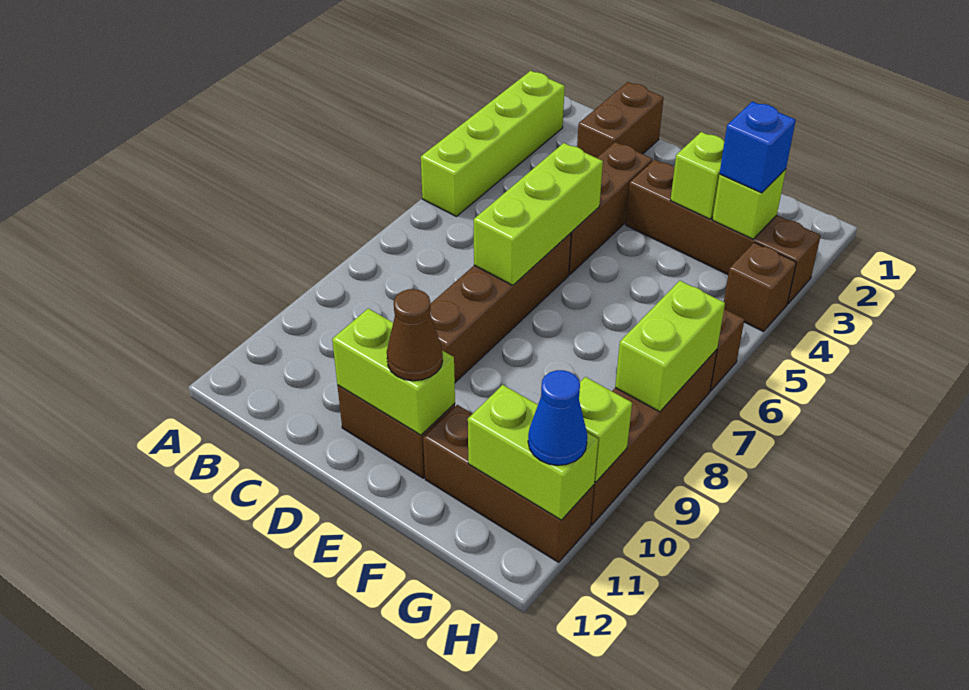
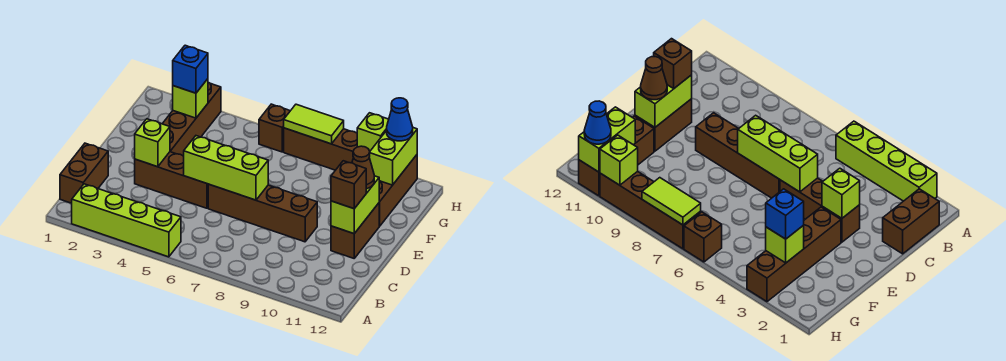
brown brick C1:C2 level 1 -> brown brick B1:C1 level 1
lime brick F3 level 2 -> lime brick D3 level 2
brown brick H4 level 1 -> brown brick D11 level 3
lime brick H7:H8 level 2 -> lime tile H7:H8 level 2

